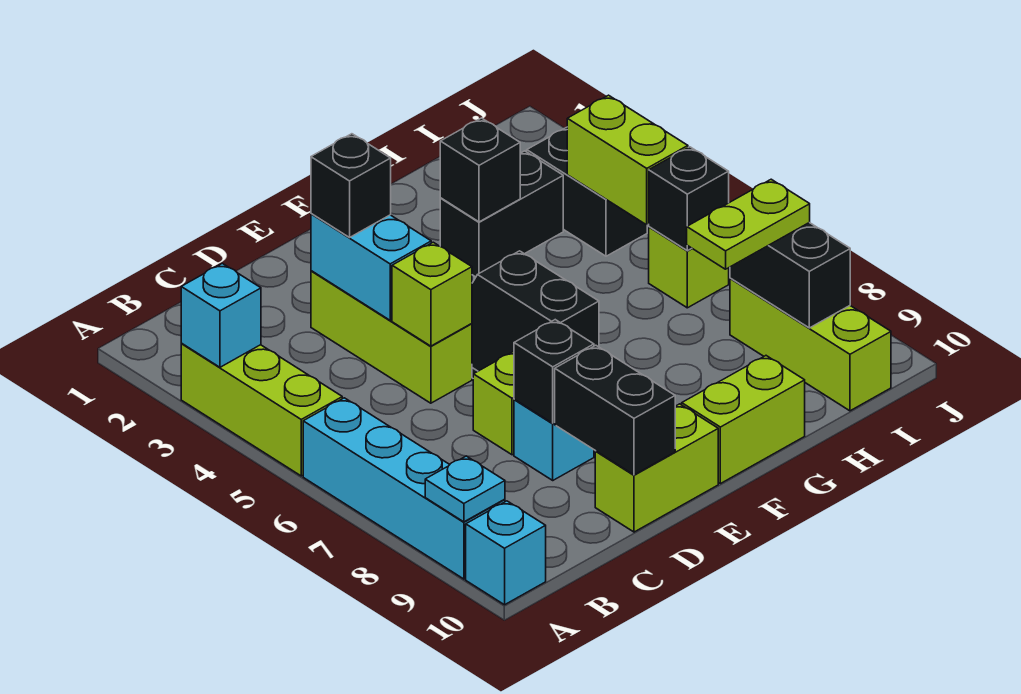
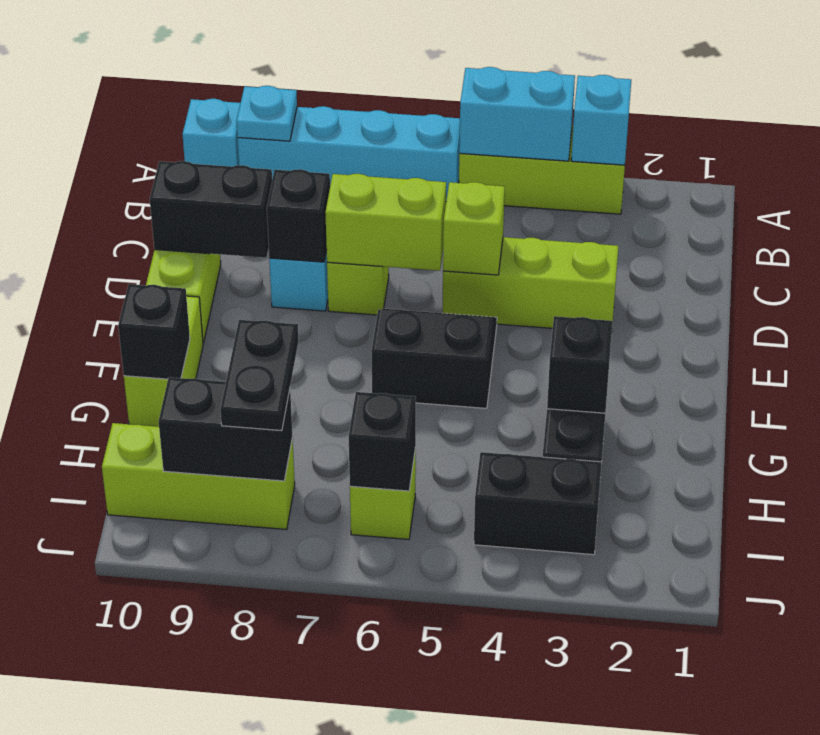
cyan brick D3:D4 level 2 -> cyan brick A4:A5 level 2
black brick D3 level 3 -> black brick G10 level 2
lime plate H8:I8 level 3 -> black plate H8:I8 level 3
lime brick I4:I5 level 2 -> lime brick D6:D7 level 2

